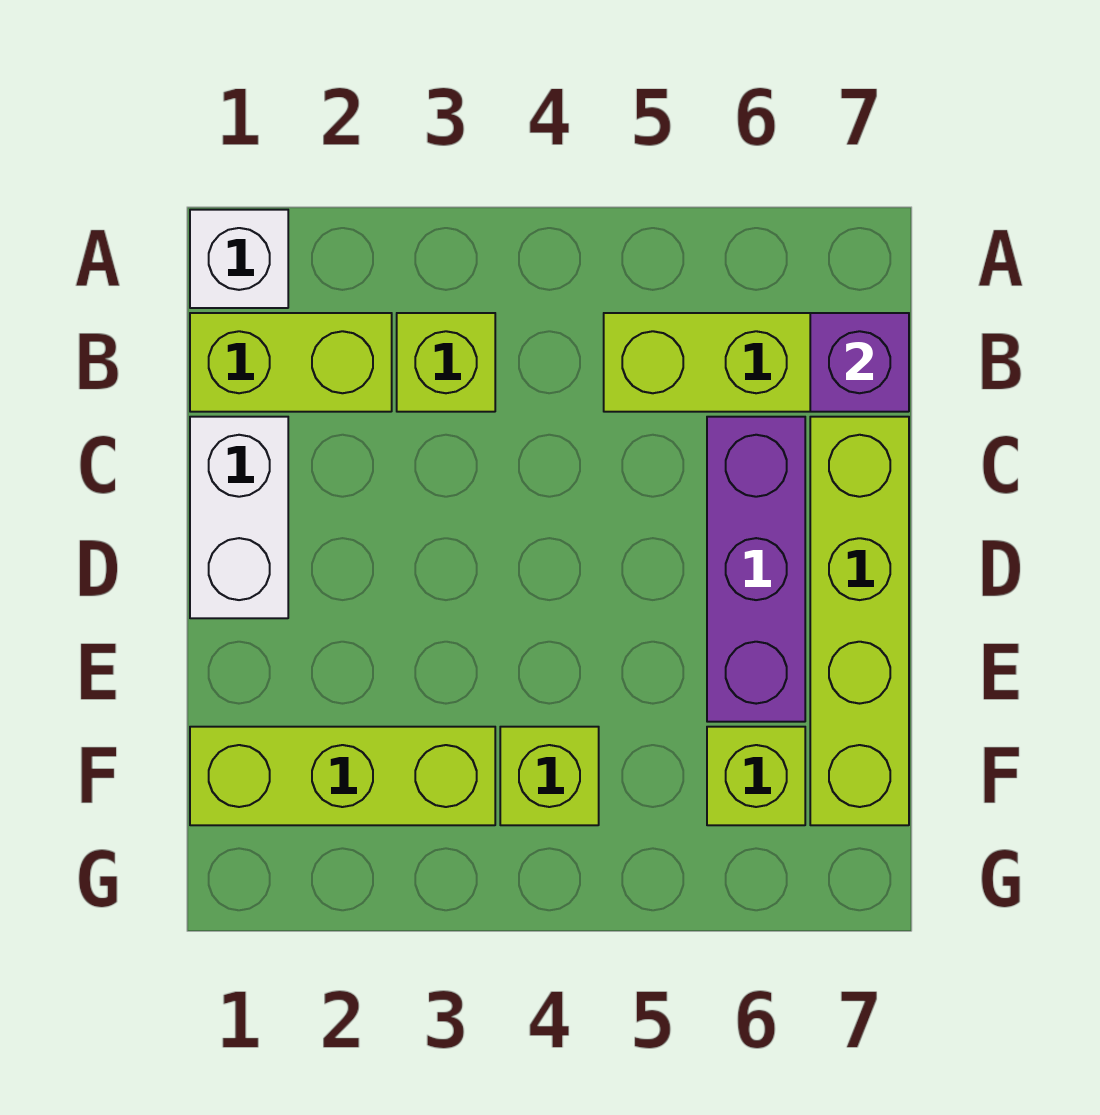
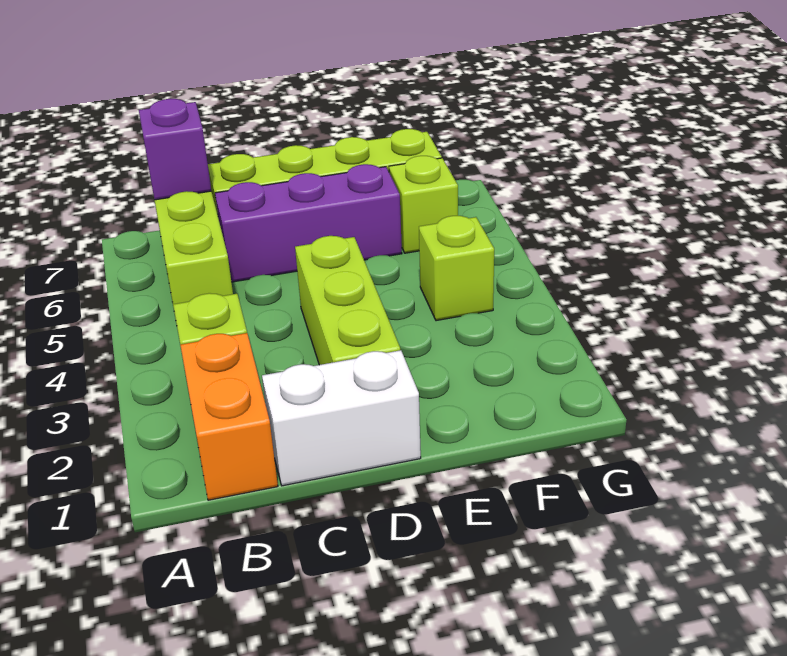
white brick A1 level 1 -> none
lime brick B1:B2 level 1 -> orange brick B1:B2 level 1
lime brick F1:F3 level 1 -> lime brick D2:D4 level 1

